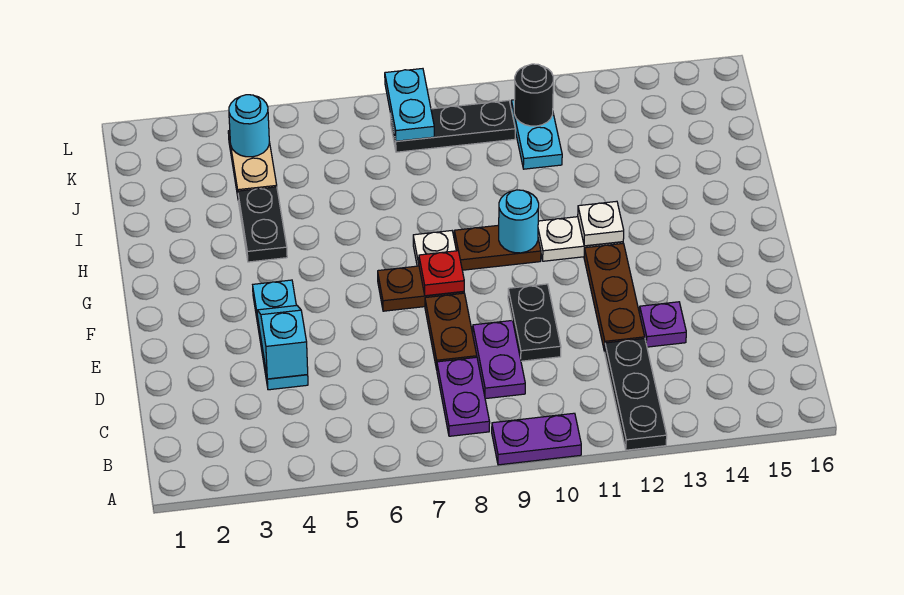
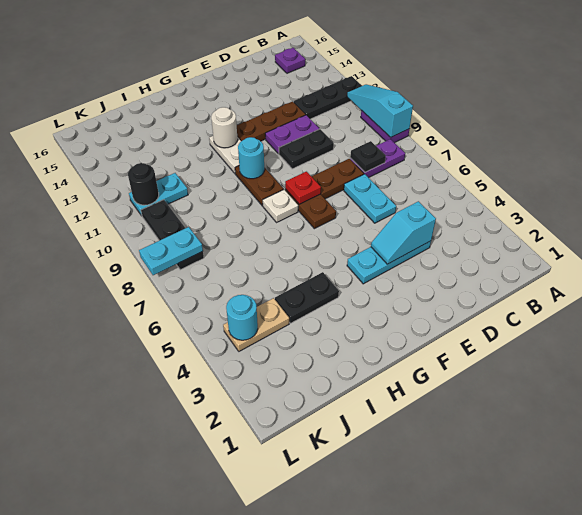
none -> cyan slope A9:A11 level 2 top 9
none -> black plate C8 level 2
purple plate C9:D9 level 1 -> purple plate D11:E11 level 1
none -> cyan plate D6:D7 level 1
purple plate D13 level 1 -> purple plate B15 level 1
white plate G12 level 2 -> white round brick G12 level 2

